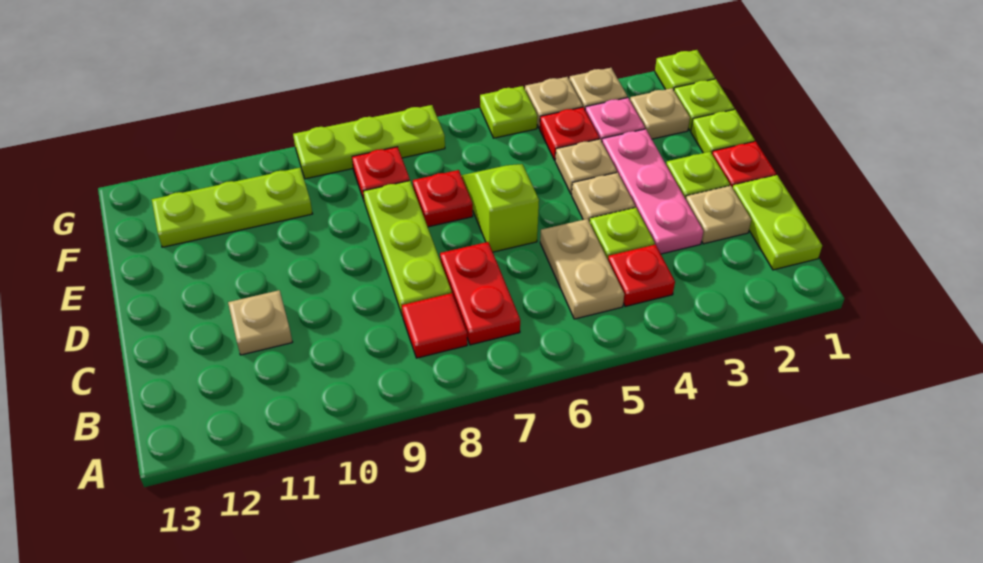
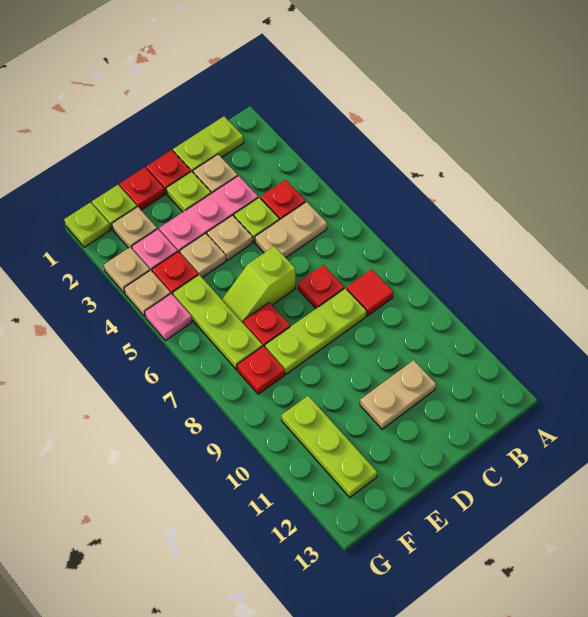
red plate B7:C7 level 1 -> red plate C7 level 1
tan plate C11 level 1 -> tan plate C11:D11 level 1
lime plate E1 level 1 -> red plate E1 level 1
lime plate G5 level 1 -> pink plate G5 level 1
lime plate G7:G9 level 1 -> lime plate F5:F7 level 1

